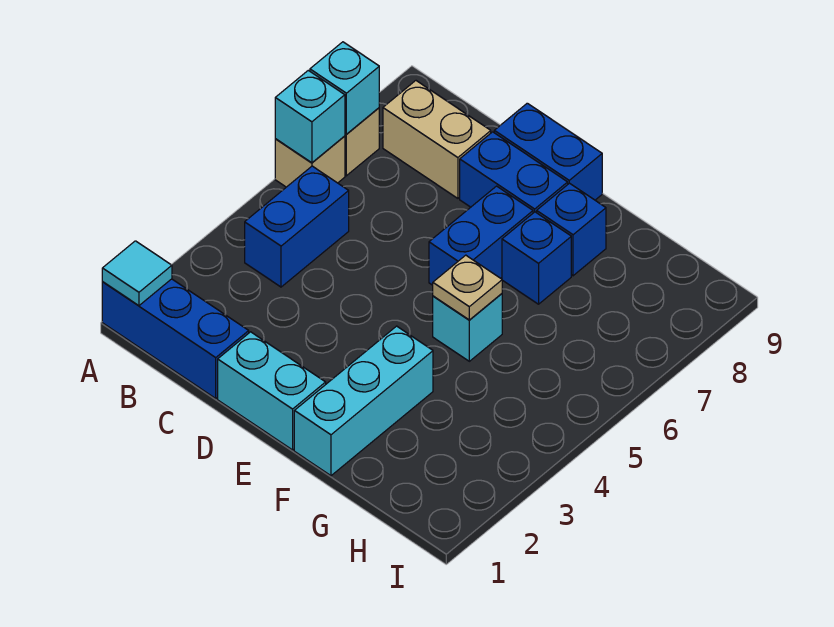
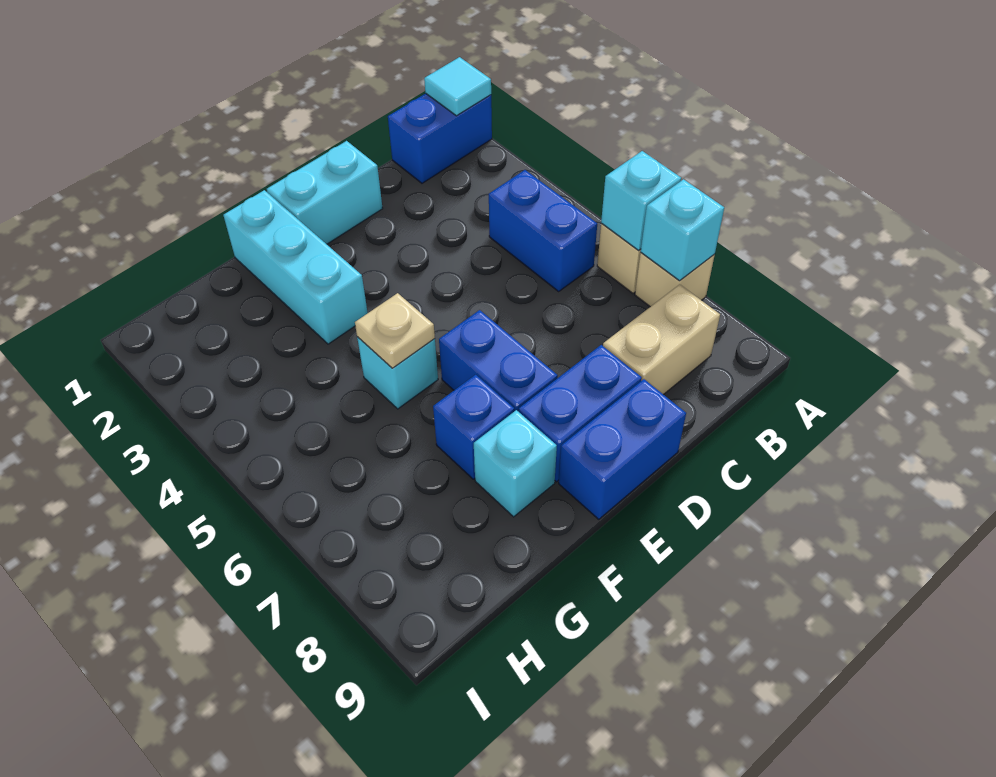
blue brick A1:C1 level 1 -> blue brick A1:B1 level 1
blue brick F8 level 1 -> cyan brick F8 level 1

